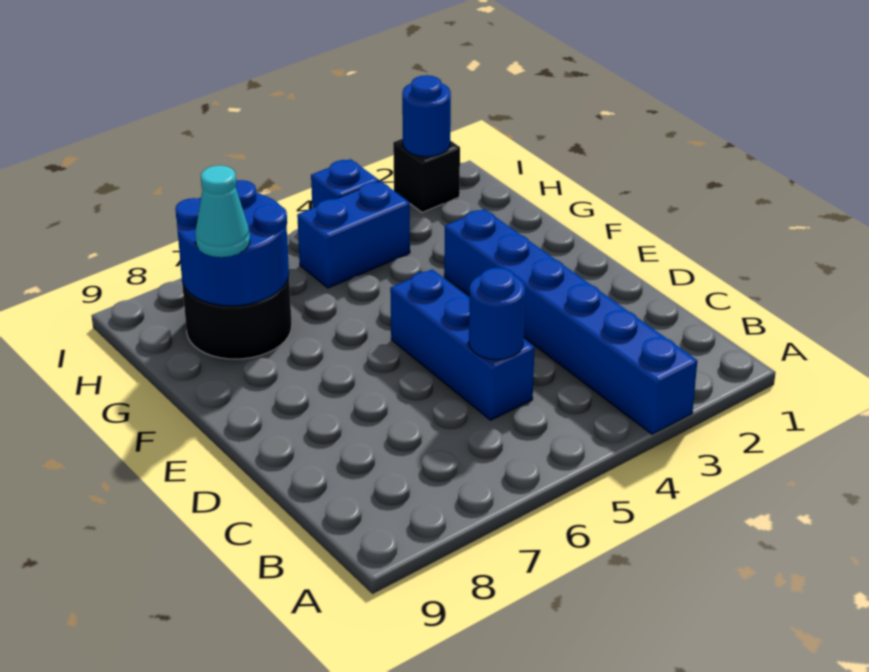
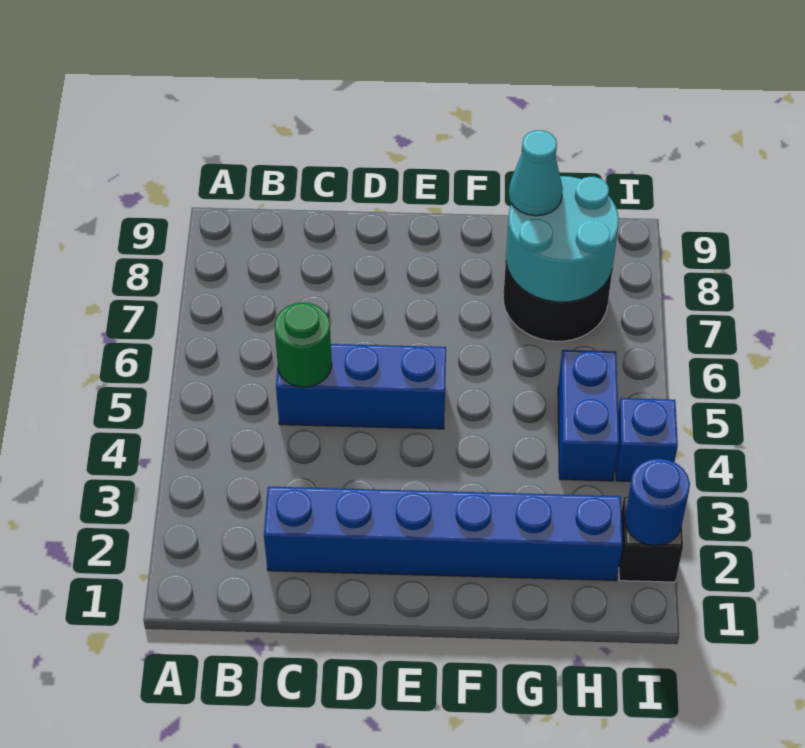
blue brick A3:F3 level 1 -> blue brick C2:H2 level 1
blue round brick C5 level 2 -> green round brick C5 level 2
blue round brick G7:H8 level 2 -> cyan round brick G7:H8 level 2

